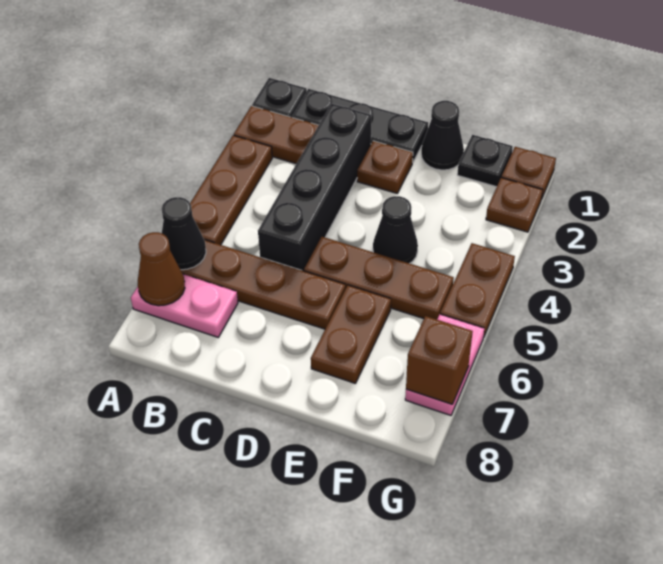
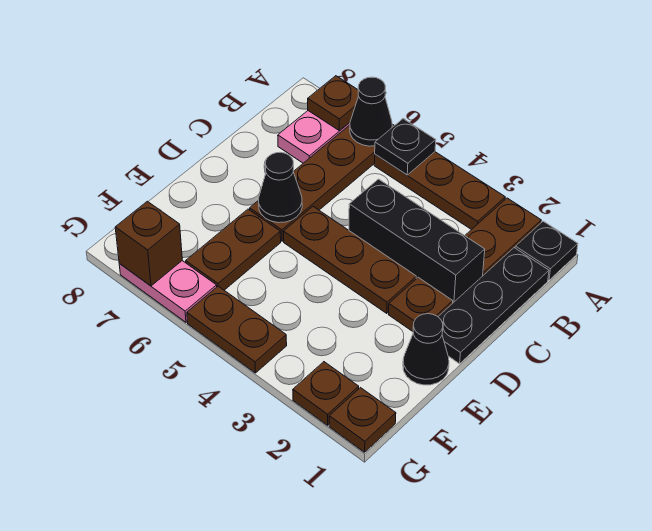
brown cone A7 level 2 -> brown plate A7 level 2
black brick C2:C5 level 1 -> black brick C2:C4 level 1
brown plate D5:F5 level 1 -> brown plate D3:D5 level 1
black cone E4 level 1 -> black cone D6 level 2
brown plate E6:E7 level 1 -> brown plate E6:F6 level 1
black plate F1 level 1 -> black plate A5 level 2

